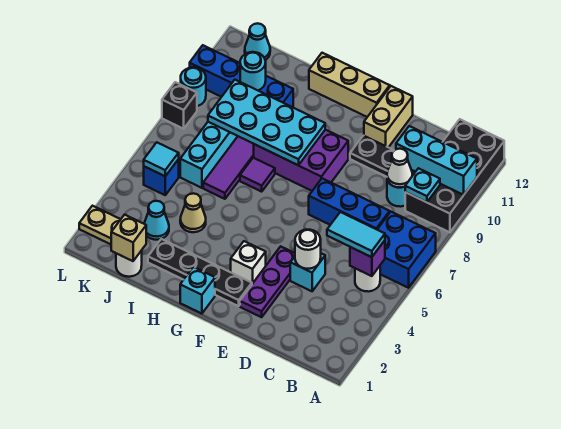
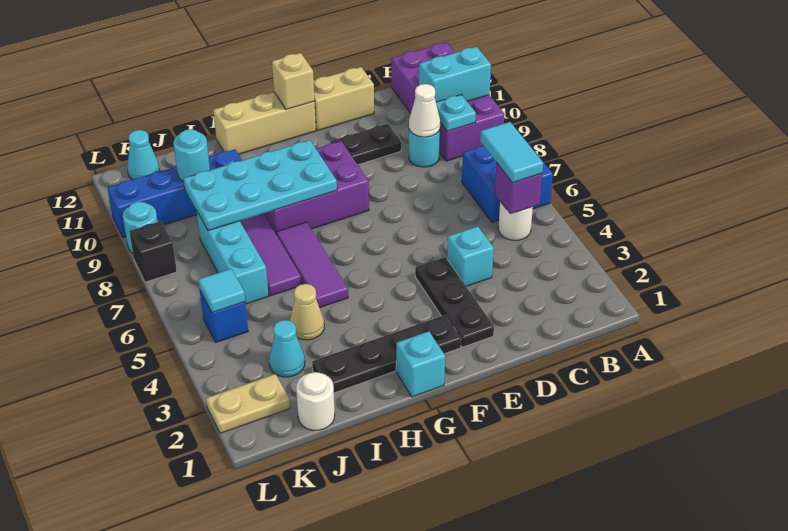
black brick A9:B12 level 1 -> purple brick A9:B12 level 1
cyan brick A10:C10 level 2 -> cyan brick A10:B10 level 2
cyan tile B5:C5 level 3 -> cyan tile B5:B6 level 3
blue brick C7:E7 level 1 -> none
white round brick D4 level 2 -> none
purple plate E2:E4 level 1 -> black plate E2:E4 level 1
tan brick E11:E12 level 1 -> tan brick D12:E12 level 1
white brick F3 level 1 -> none
purple tile H7 level 1 -> purple tile H5:H7 level 1
tan brick J1 level 2 -> tan brick F12 level 2

